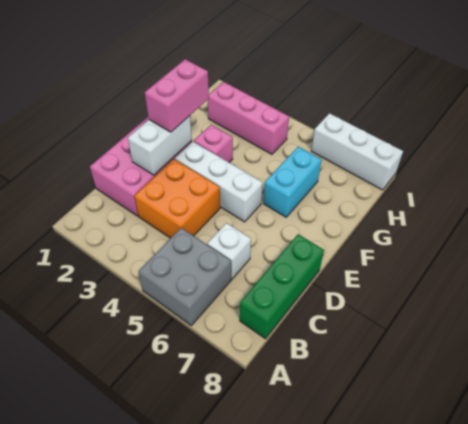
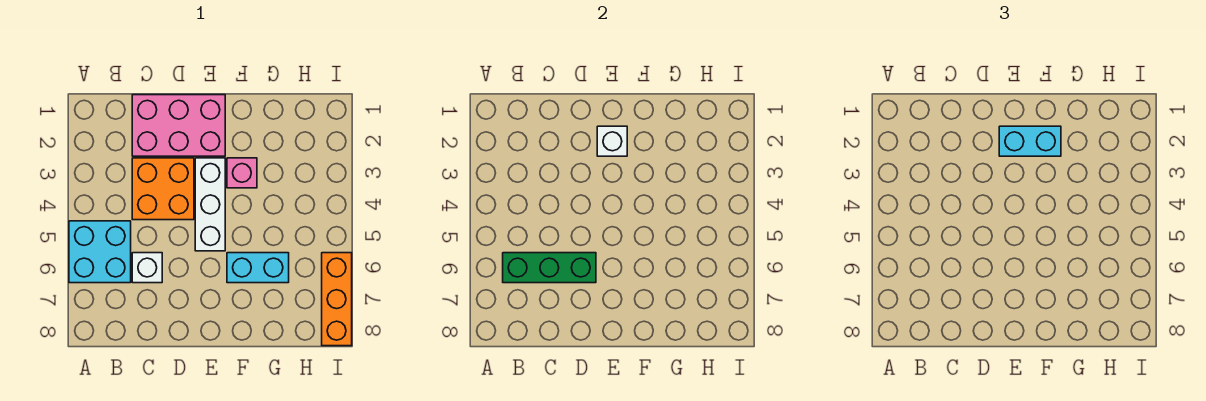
grey brick A5:B6 level 1 -> cyan brick A5:B6 level 1
green brick B8:D8 level 1 -> green brick B6:D6 level 2
white brick D2:E2 level 2 -> white brick E2 level 2
pink brick E2:F2 level 3 -> cyan brick E2:F2 level 3
pink brick H2:H4 level 1 -> none
white brick I6:I8 level 1 -> orange brick I6:I8 level 1

